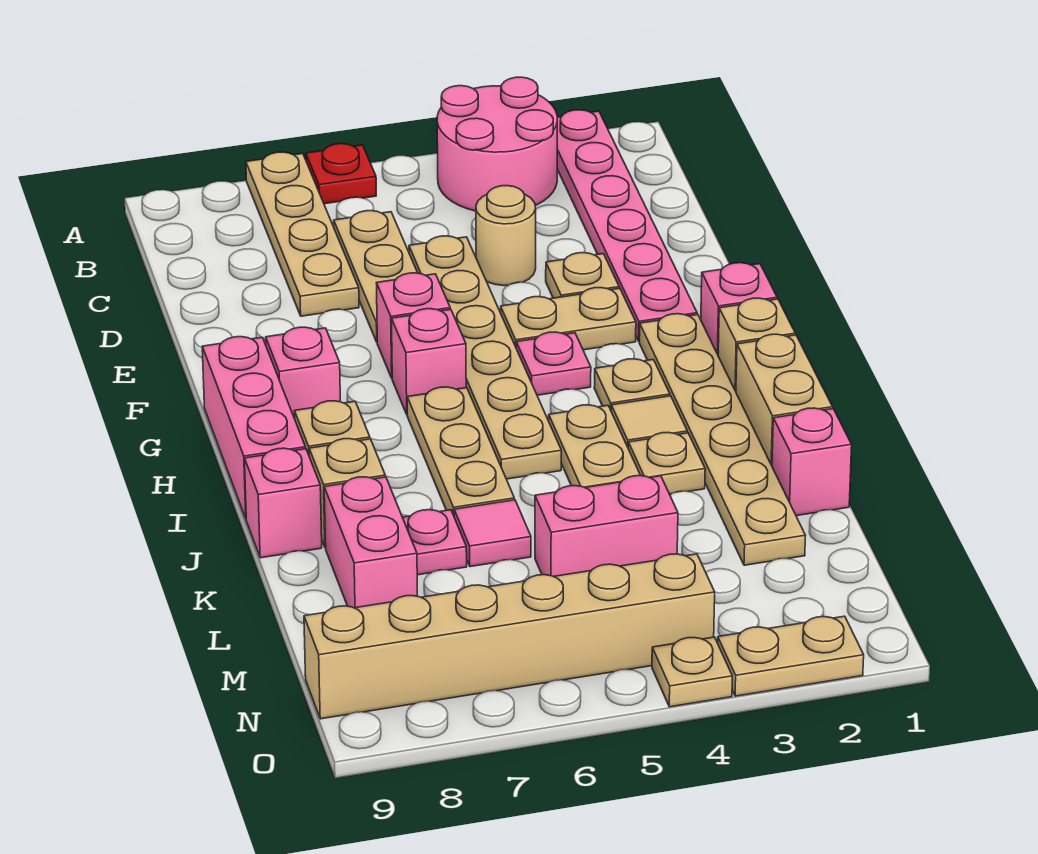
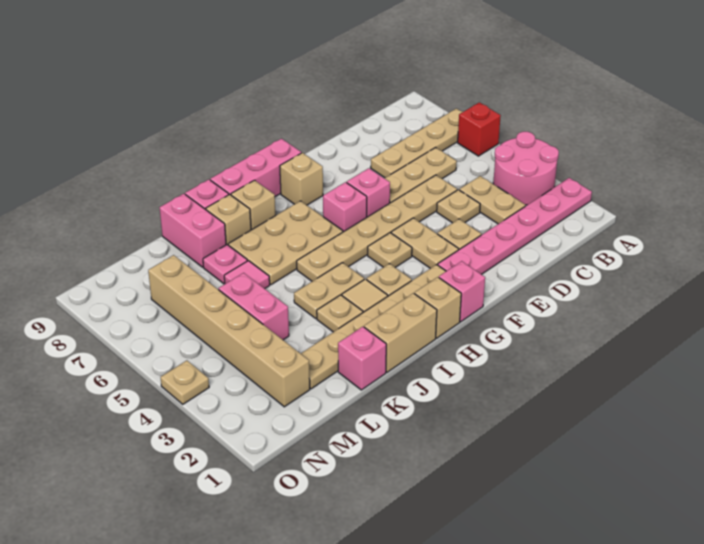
red plate A6 level 1 -> red brick A6 level 1
tan round brick D4 level 1 -> tan plate D4 level 1
pink plate G4 level 1 -> tan plate G4 level 1
pink brick G8 level 1 -> tan brick G8 level 1
tan plate H6:J6 level 1 -> tan plate H6:J7 level 1
pink brick K8:L8 level 1 -> pink brick K8:K9 level 1
tan brick N4:N9 level 1 -> tan brick M2:M7 level 1
tan plate O2:O3 level 1 -> tan plate C3:C4 level 1

